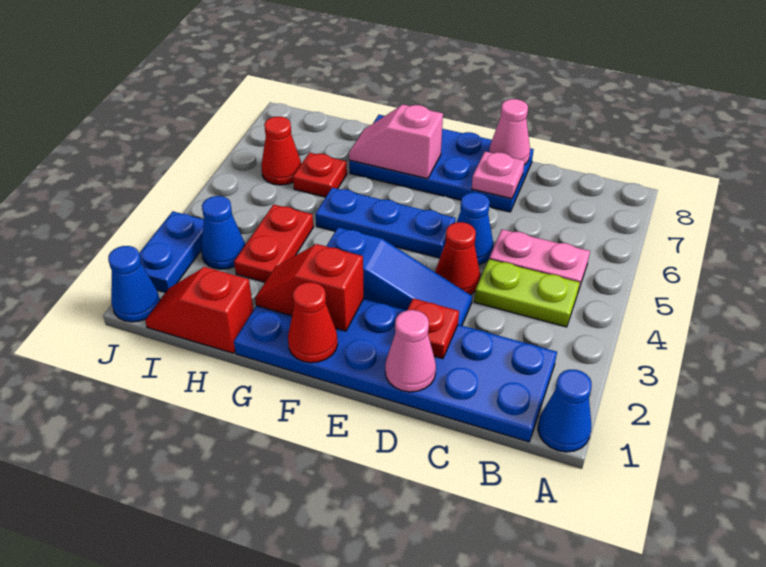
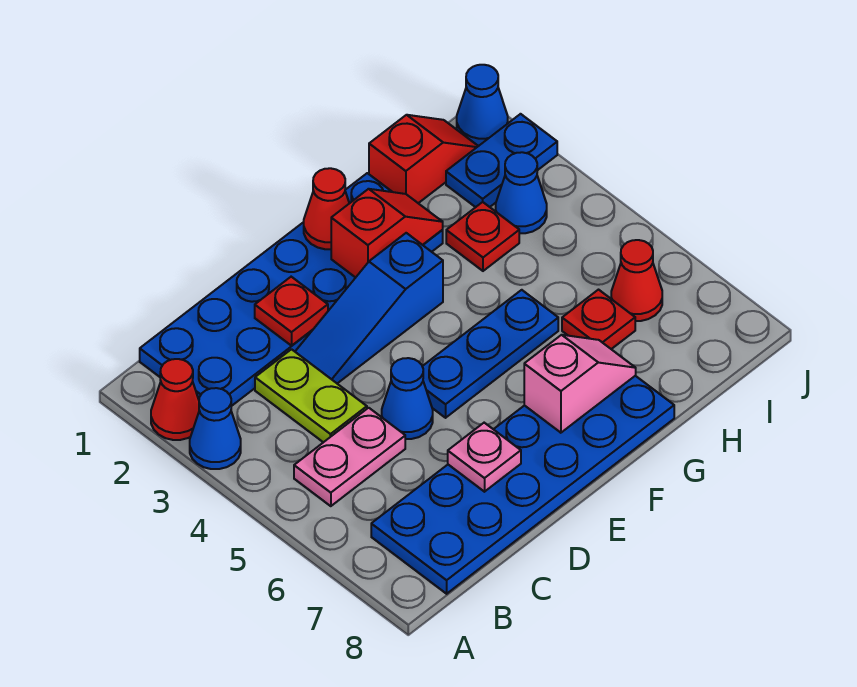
blue cone A1 level 1 -> blue cone A3 level 1
lime plate B4:C4 level 1 -> lime plate C3:C4 level 1
pink cone D1 level 2 -> none
red cone D4 level 1 -> red cone A2 level 1
blue plate D7:G8 level 1 -> blue plate B7:G8 level 1
pink cone D8 level 2 -> none
red plate H3:H4 level 1 -> red plate H3 level 1
blue plate J2:J3 level 1 -> blue plate I2:J2 level 1

